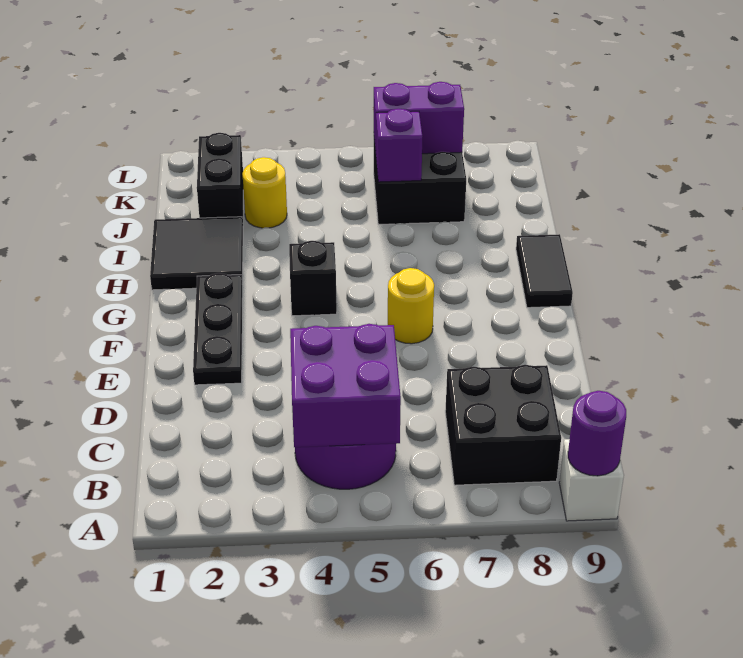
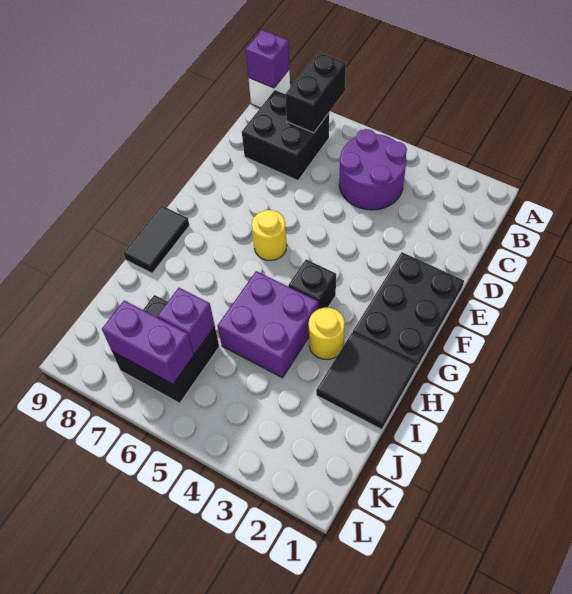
purple round brick A9 level 2 -> purple brick A9 level 2
purple brick B4:C5 level 2 -> purple brick H4:I5 level 1
black plate E2:G2 level 1 -> black plate E1:G2 level 1
black brick J2:K2 level 1 -> black brick A7:B7 level 2
yellow round brick J3 level 1 -> yellow round brick H3 level 1

